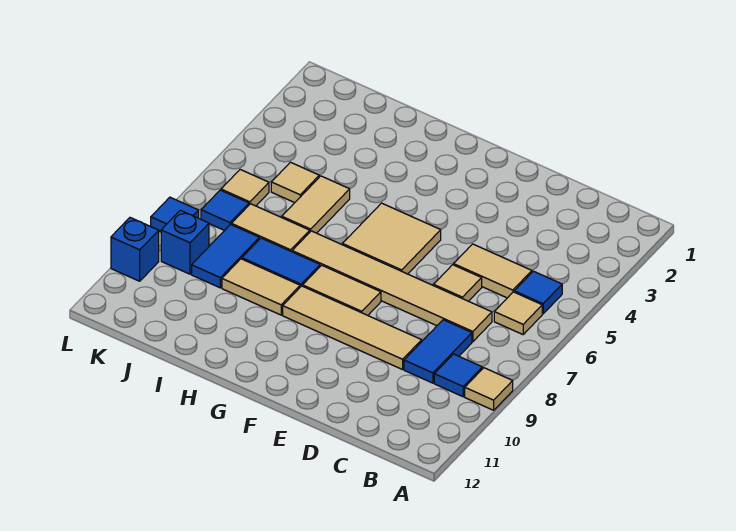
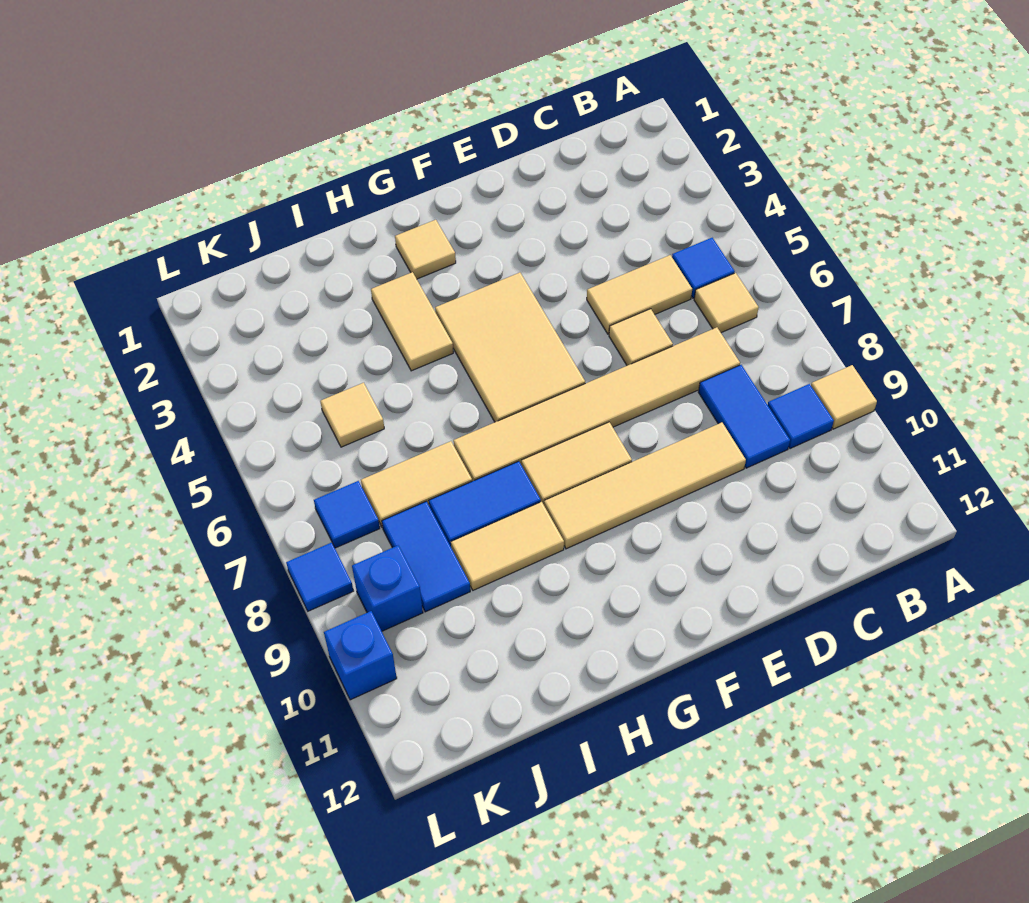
tan tile F5:G6 level 1 -> tan tile F4:G6 level 1
tan tile I5:I6 level 1 -> tan tile H3:H4 level 1
tan tile K6 level 1 -> tan tile G2 level 1

